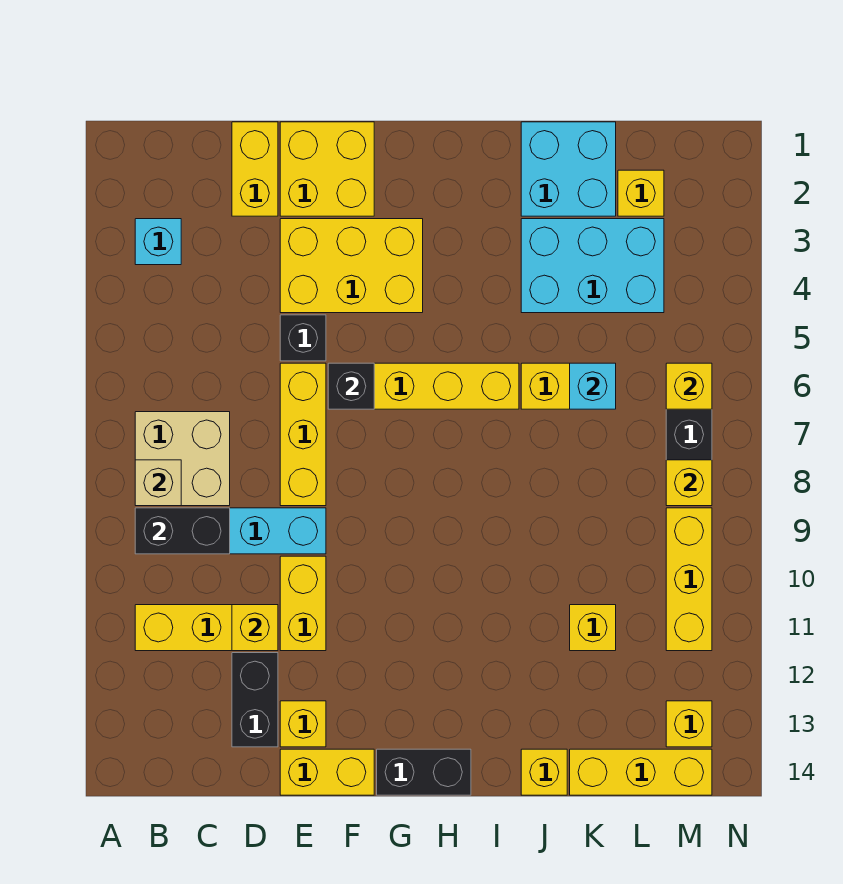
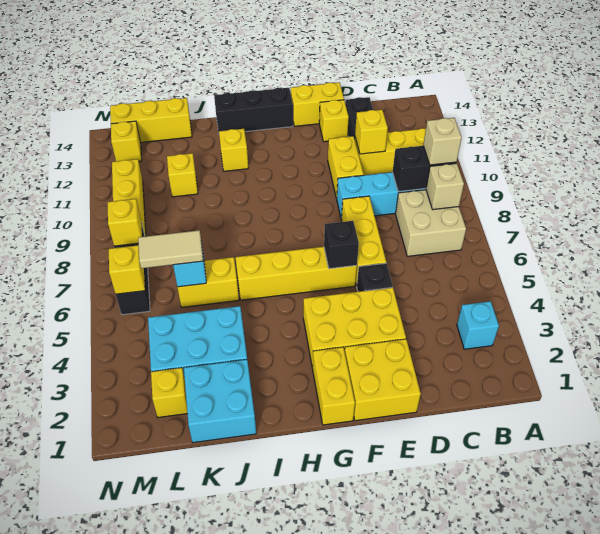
none -> tan brick B9 level 3
yellow brick D1:D2 level 1 -> yellow brick G1:G2 level 1
black brick G14:H14 level 1 -> black brick G14:I14 level 1
yellow brick J14 level 1 -> yellow brick I12 level 1
none -> tan tile K6:L6 level 3

